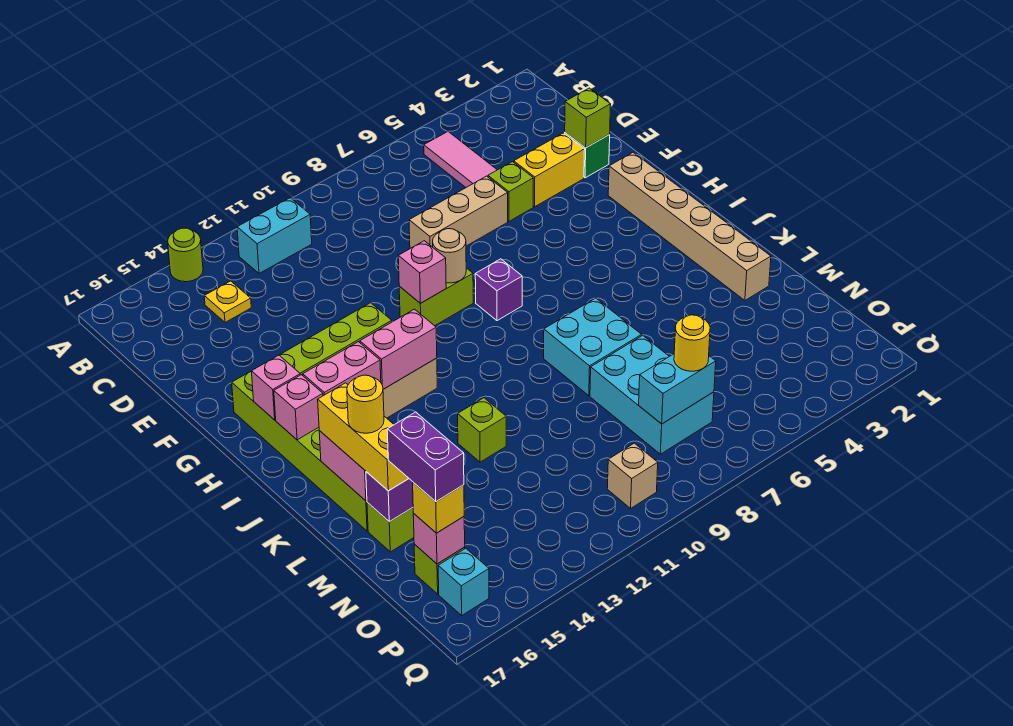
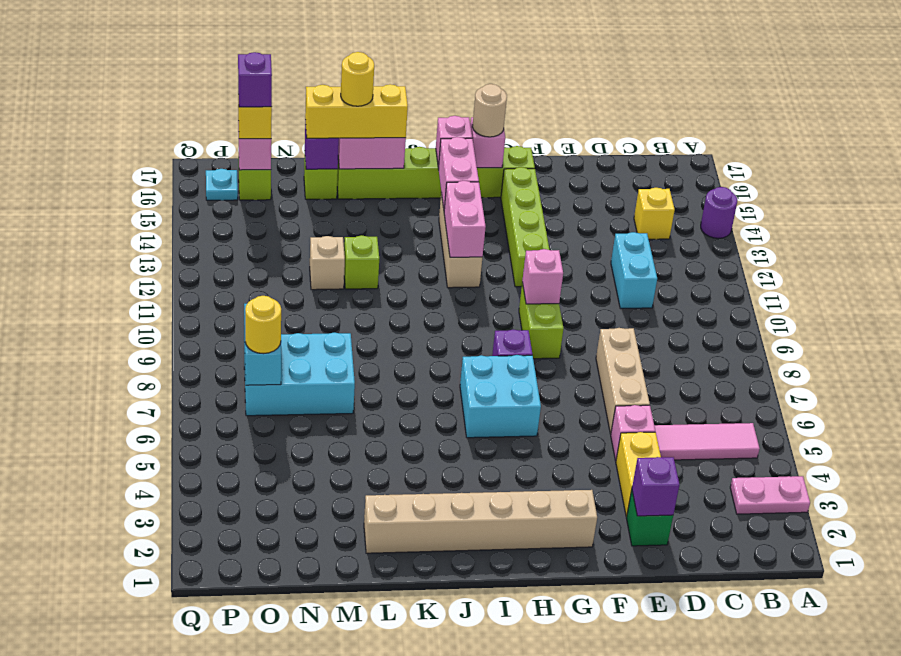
none -> pink plate A3:B3 level 1
lime round brick A14 level 1 -> purple round brick A14 level 1
cyan brick B11:B12 level 1 -> cyan brick D11:D12 level 1
yellow plate C14 level 1 -> yellow brick C14 level 1
lime brick E2 level 2 -> purple brick E2 level 2
lime brick E5 level 1 -> pink brick E5 level 1
tan round brick G9 level 2 -> tan round brick H16 level 3
cyan brick K7:L8 level 1 -> cyan brick H6:I7 level 1
purple brick N16:O16 level 4 -> purple brick O16 level 4
tan brick P10 level 1 -> tan brick M12 level 1
cyan brick P16 level 1 -> cyan plate P16 level 1

